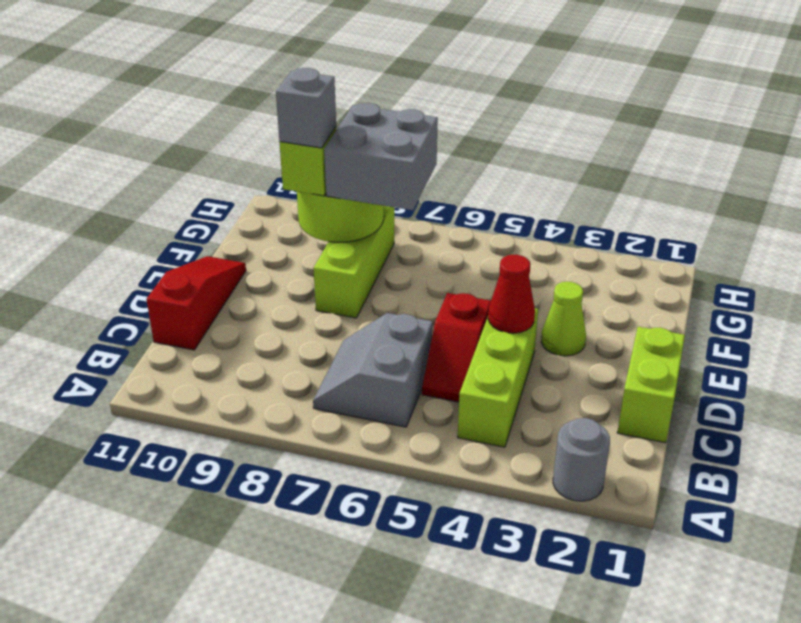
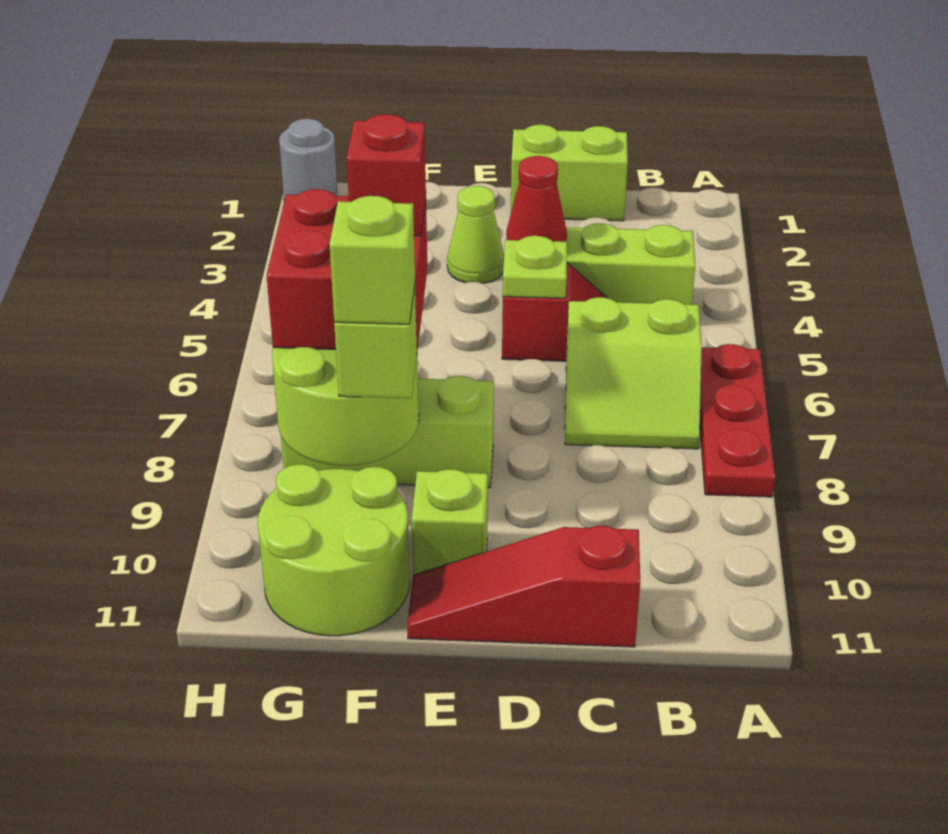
grey round brick A2 level 1 -> grey round brick H1 level 1
none -> red plate A6:A8 level 1
grey slope B6:C7 level 1 top 6 -> lime slope B6:C7 level 1 top 6
none -> lime plate D5 level 2
none -> lime brick E10 level 1
grey brick F7:G8 level 3 -> red brick F7:G8 level 3
none -> red brick F7 level 4
grey brick F9 level 4 -> lime brick F9 level 4
none -> lime round brick F10:G11 level 1

